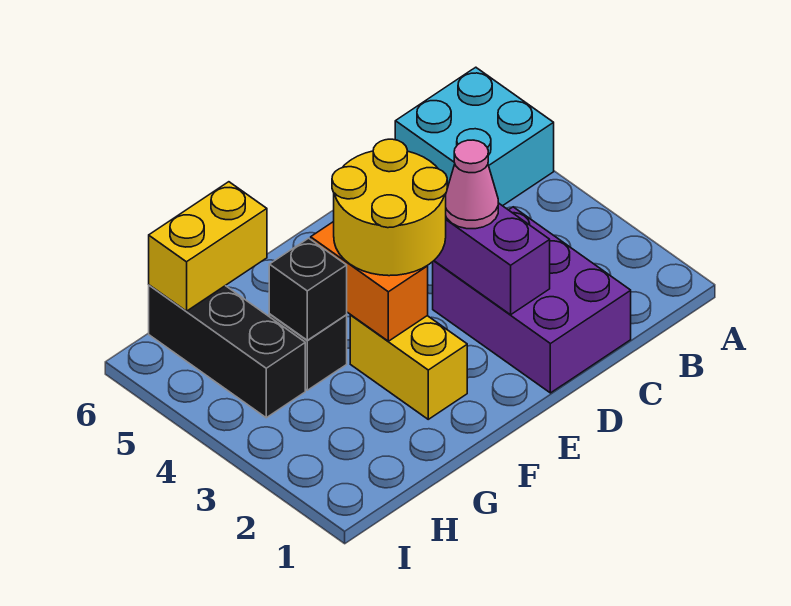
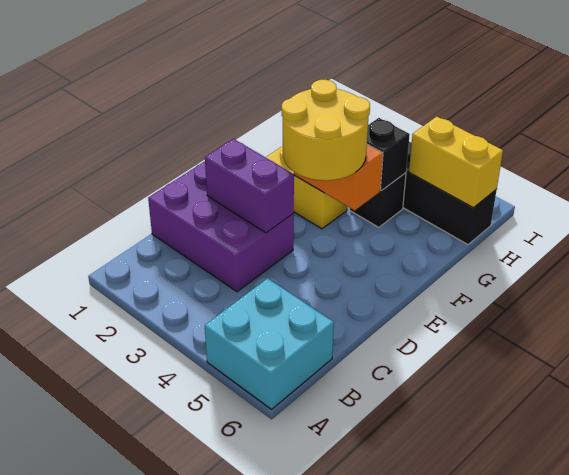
pink cone D3 level 3 -> none
yellow brick G6:H6 level 2 -> yellow brick H5:H6 level 2

